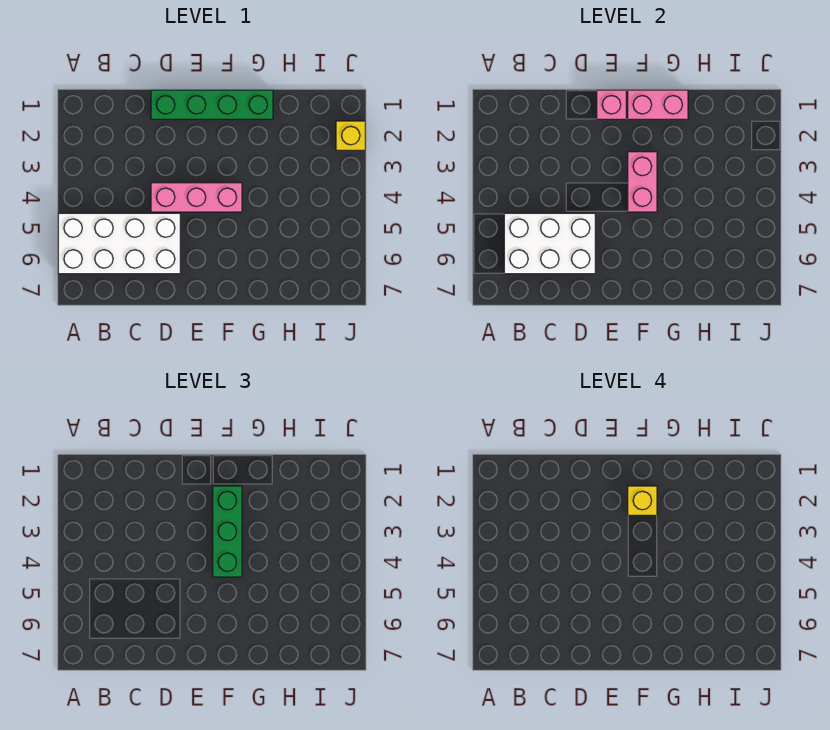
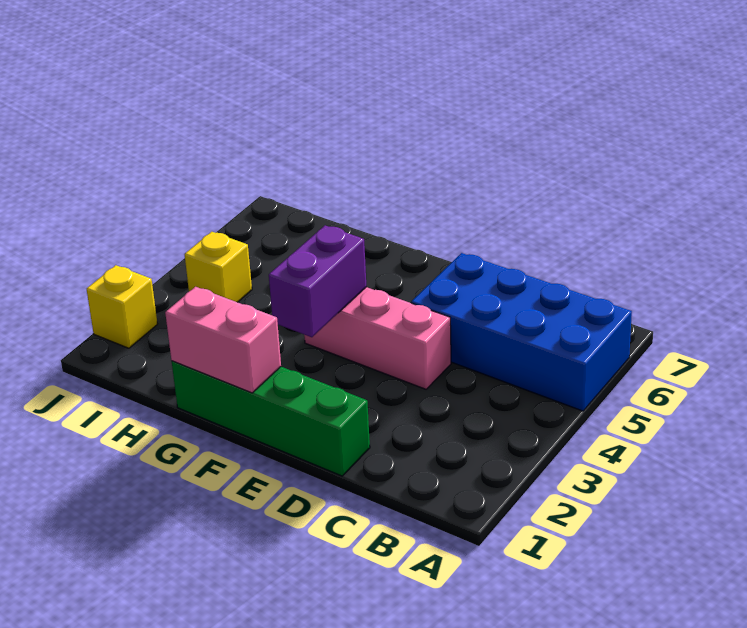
white brick A5:D6 level 1 -> blue brick A5:D6 level 1
white brick B5:D6 level 2 -> none
pink brick E1 level 2 -> none
green brick F2:F4 level 3 -> none
yellow brick F2 level 4 -> yellow brick I4 level 1
pink brick F3:F4 level 2 -> purple brick F3:F4 level 2

